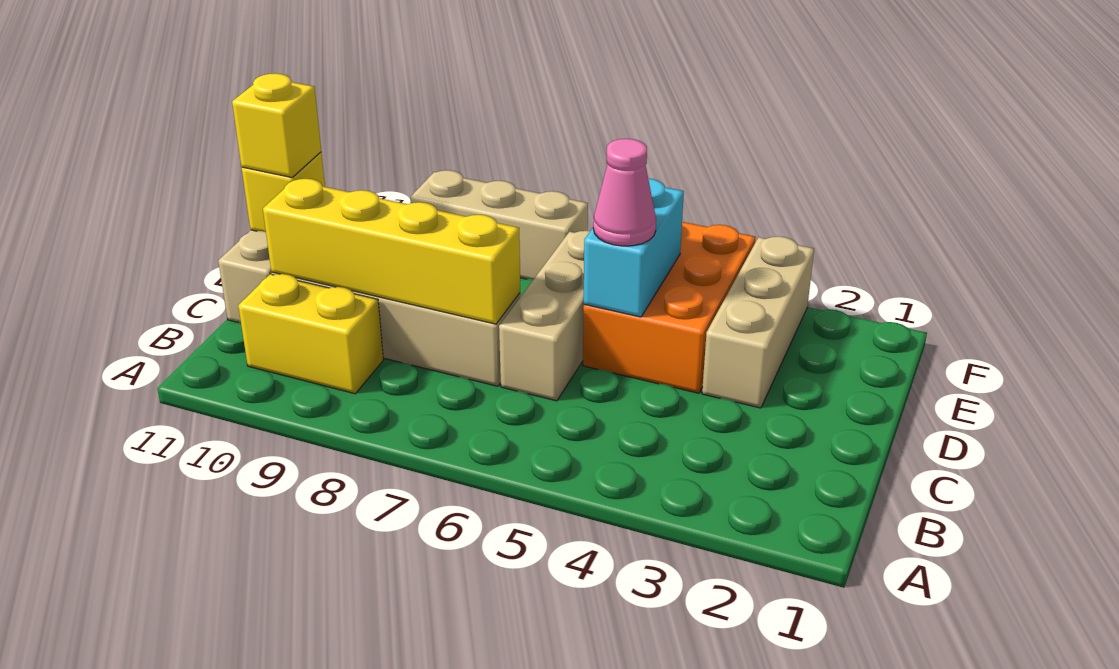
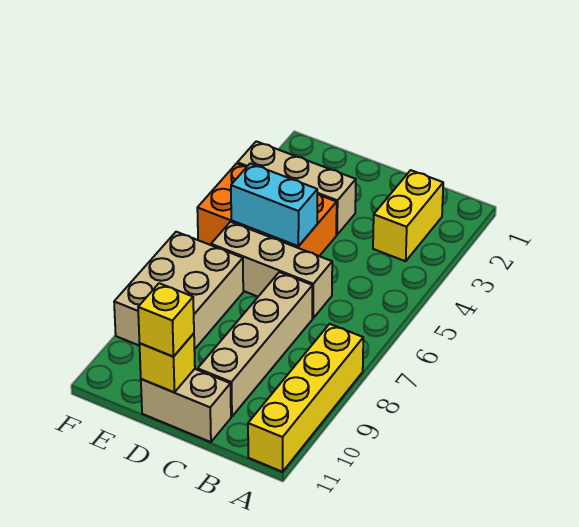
yellow brick B9:B10 level 1 -> yellow brick B2:B3 level 1
yellow brick C7:C10 level 2 -> yellow brick A8:A11 level 1
pink cone D5 level 3 -> none
tan brick F7:F9 level 1 -> tan brick E7:F9 level 1

